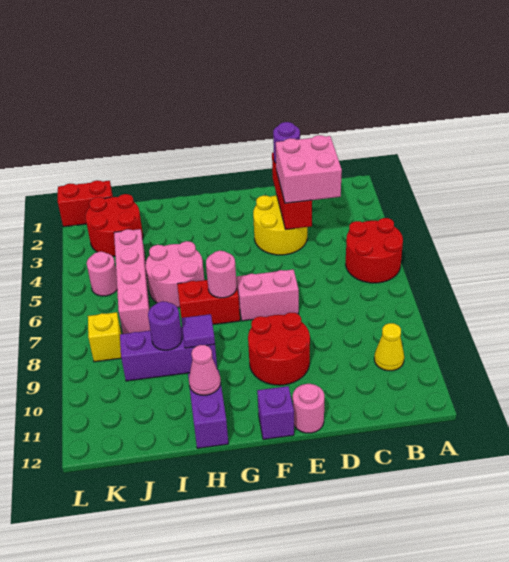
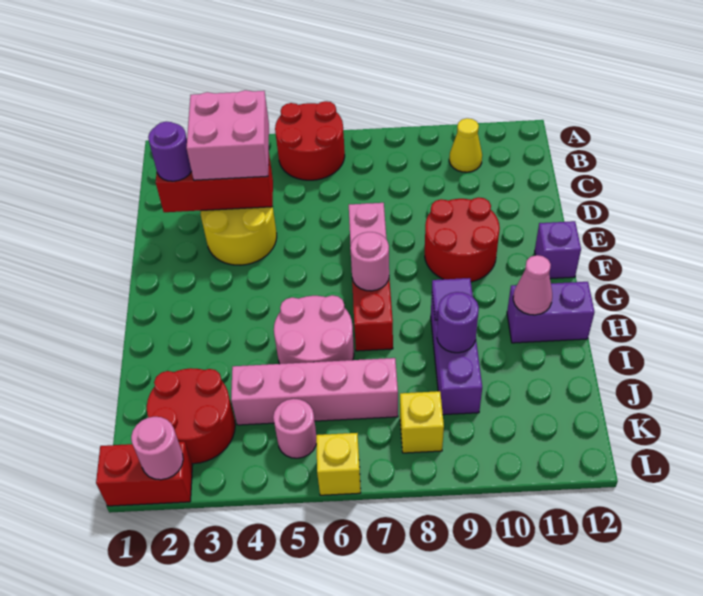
pink round brick E12 level 1 -> pink round brick L2 level 2
red brick K1:L1 level 1 -> red brick L1:L2 level 1
none -> yellow brick L6 level 1

